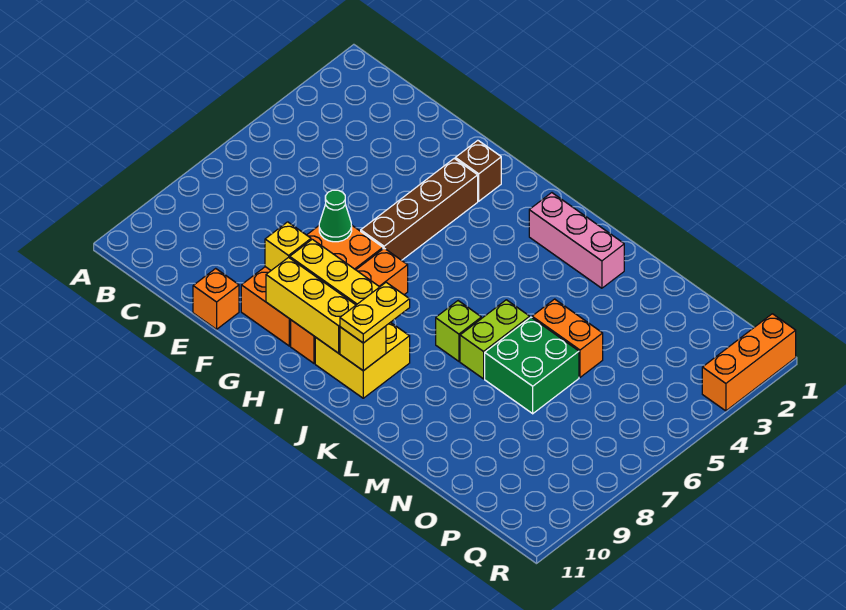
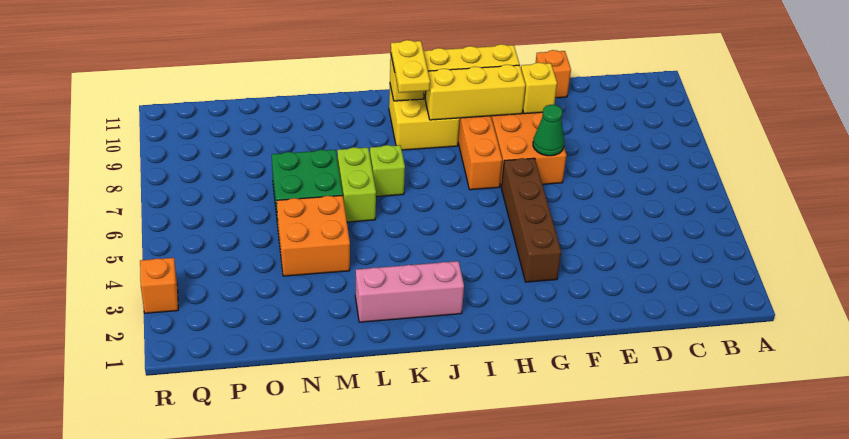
brown brick G2 level 1 -> none
orange brick M5:N5 level 1 -> orange brick M4:N5 level 1
orange brick R1:R3 level 1 -> orange brick R3 level 1

